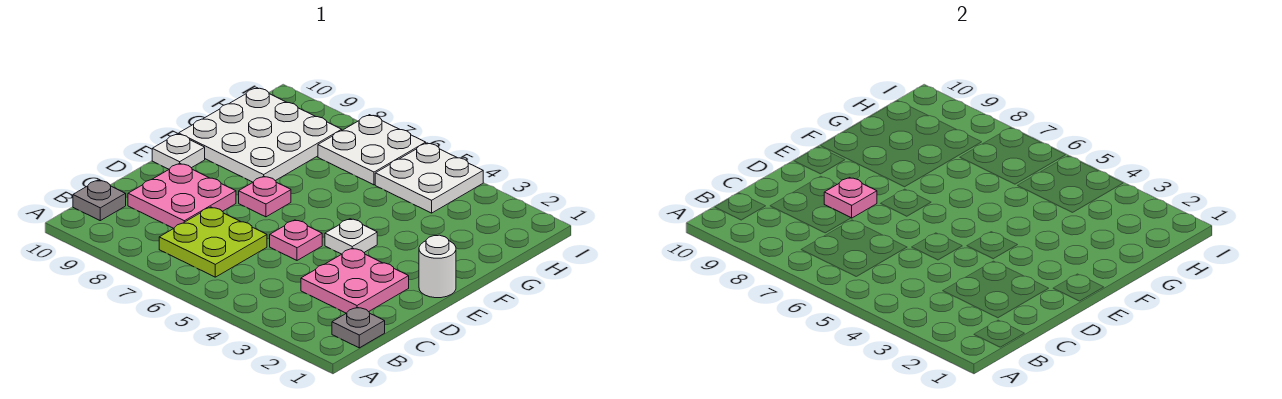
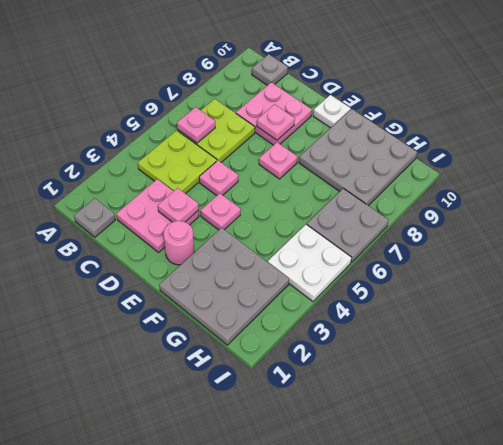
none -> lime plate B4:C5 level 1
none -> pink plate B6 level 2
none -> pink plate D3 level 2
white round brick E1 level 1 -> none
none -> pink round brick E2 level 1
white plate E4 level 1 -> pink plate E4 level 1
none -> grey plate F1:H3 level 1
white plate F8:H10 level 1 -> grey plate F8:H10 level 1
white plate H6:I7 level 1 -> grey plate H6:I7 level 1

